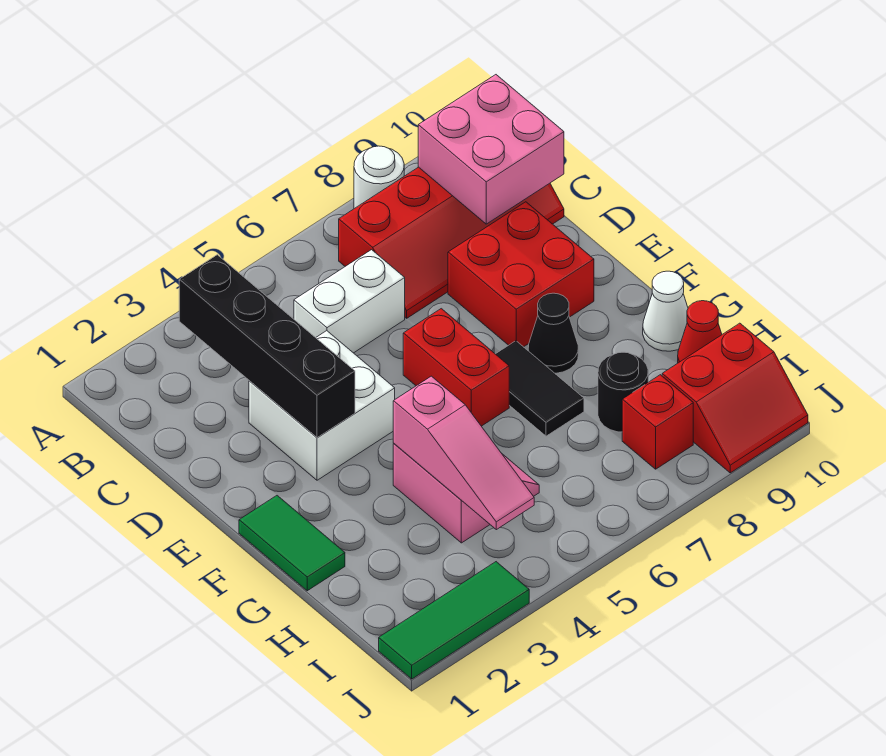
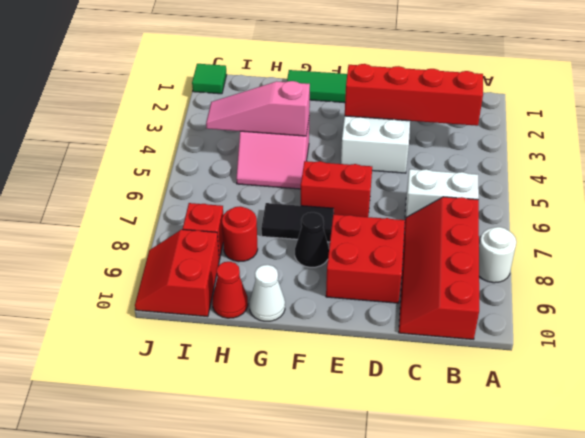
black brick B3:E3 level 2 -> red brick B3:E3 level 2
pink brick B9:C10 level 2 -> none
white brick C5:C6 level 1 -> white brick B6:C6 level 1
black round brick H8 level 1 -> red round brick H8 level 1
green tile J1:J3 level 1 -> green tile J1 level 1

